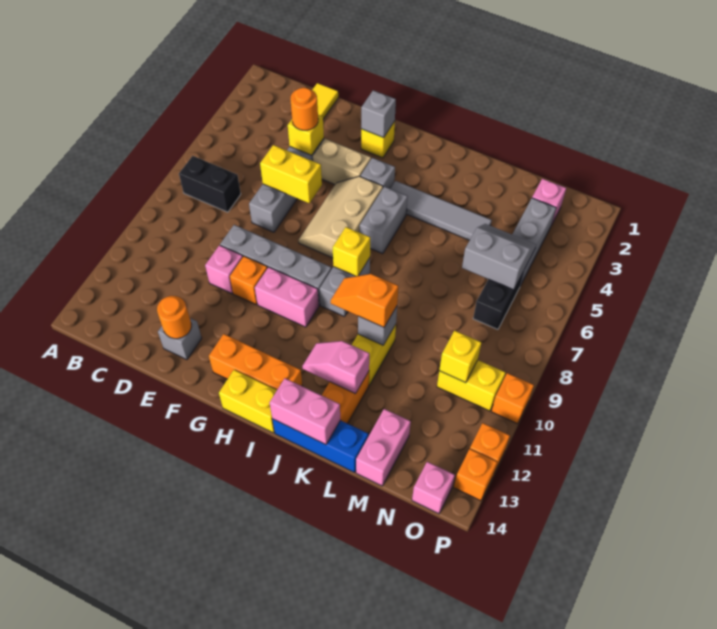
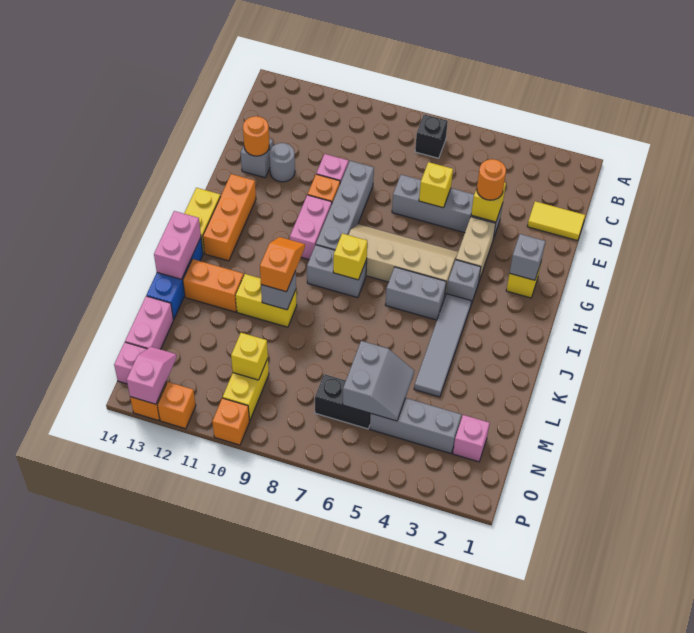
black brick B7:C7 level 1 -> black brick B7 level 1
yellow brick E6:F6 level 2 -> yellow brick E6 level 2
none -> grey round brick E12 level 1
tan slope G5:H7 level 1 top H -> tan slope G5:H8 level 1 top H
pink slope J12:K12 level 2 top K -> pink slope O13:P13 level 2 top P
pink brick M13:M14 level 1 -> pink brick M14:N14 level 1

